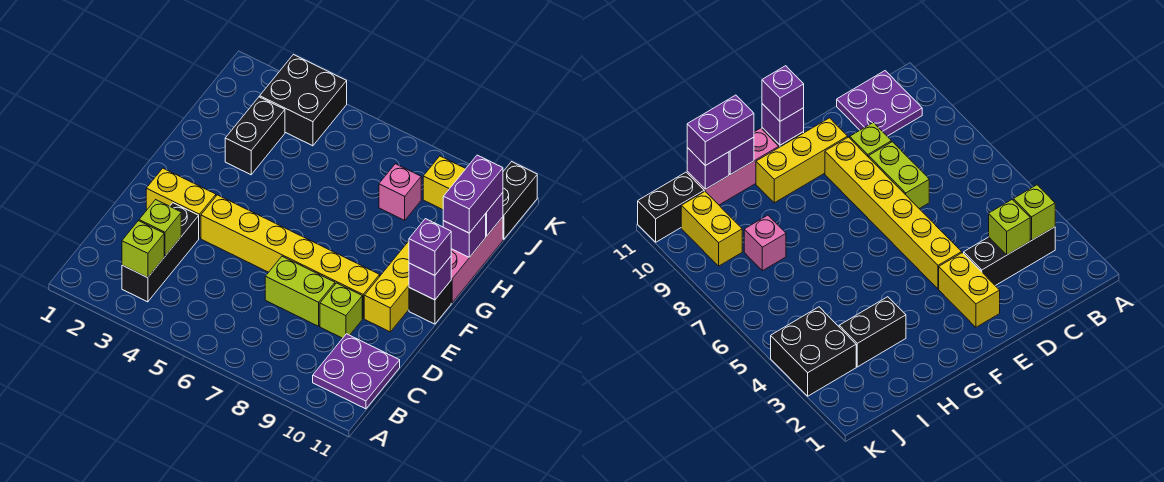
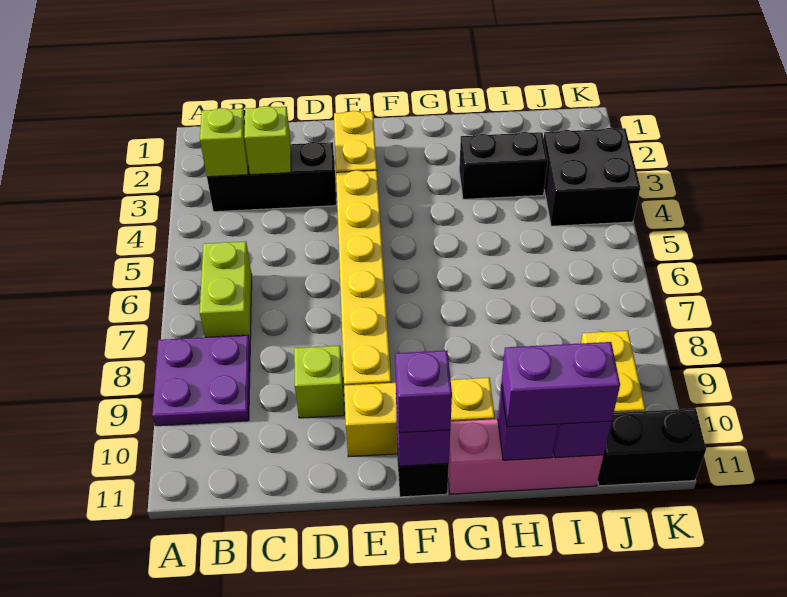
purple plate B10:C11 level 1 -> purple plate A8:B9 level 1
lime brick D7:D8 level 1 -> lime brick B6:B7 level 1
pink brick I8 level 1 -> none

